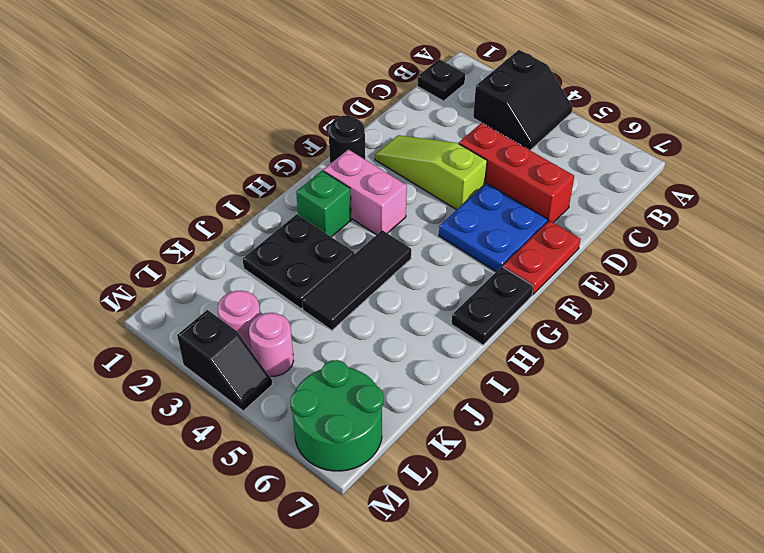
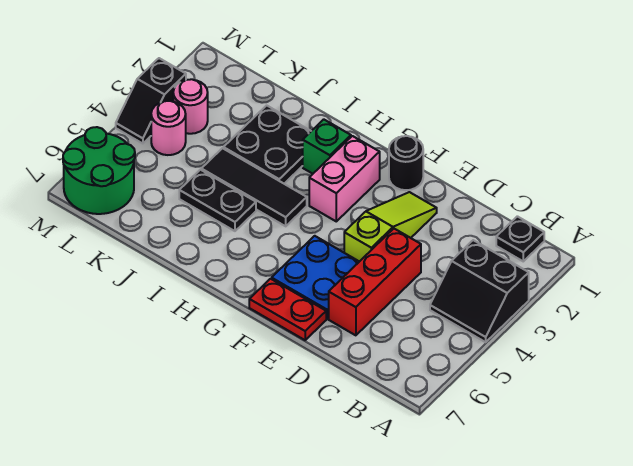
black plate G7:H7 level 1 -> black plate I5:J5 level 1

